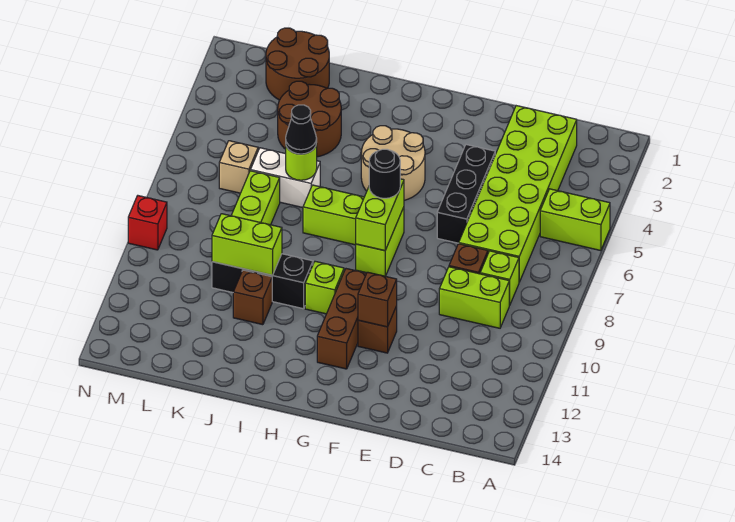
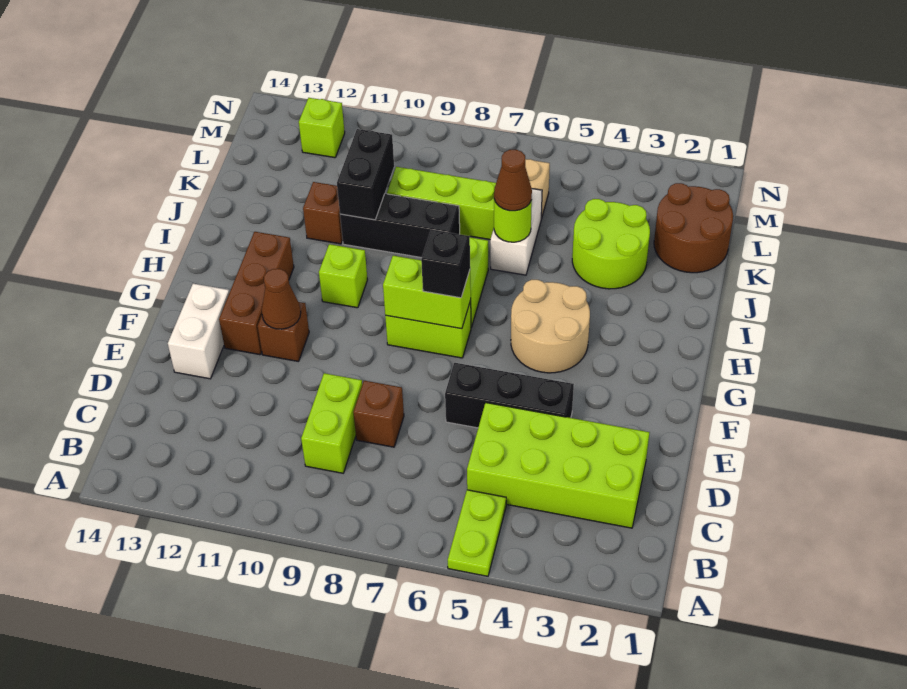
lime brick A5:B5 level 1 -> lime plate A5:B5 level 1
lime brick C2:D7 level 1 -> lime brick C2:D5 level 1
lime brick C8 level 1 -> lime brick M12 level 1
none -> white brick E13:F13 level 1
brown brick F11 level 2 -> brown cone F11 level 2
black round brick G7 level 3 -> black brick G7 level 3
brown brick G10:G12 level 1 -> brown brick F12:H12 level 1
black brick I10:K10 level 1 -> black brick J8:J10 level 1
brown round brick J3:K4 level 1 -> lime round brick J3:K4 level 1
black cone J6 level 3 -> brown cone J6 level 3
lime brick J10:K10 level 2 -> black brick J10:K10 level 2
red brick N9 level 1 -> none

